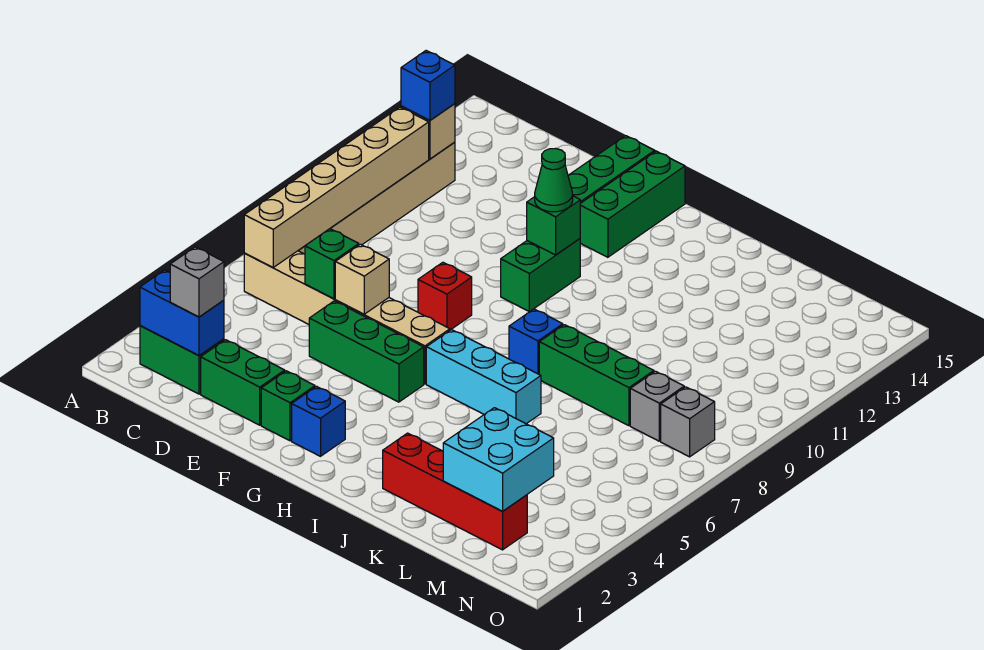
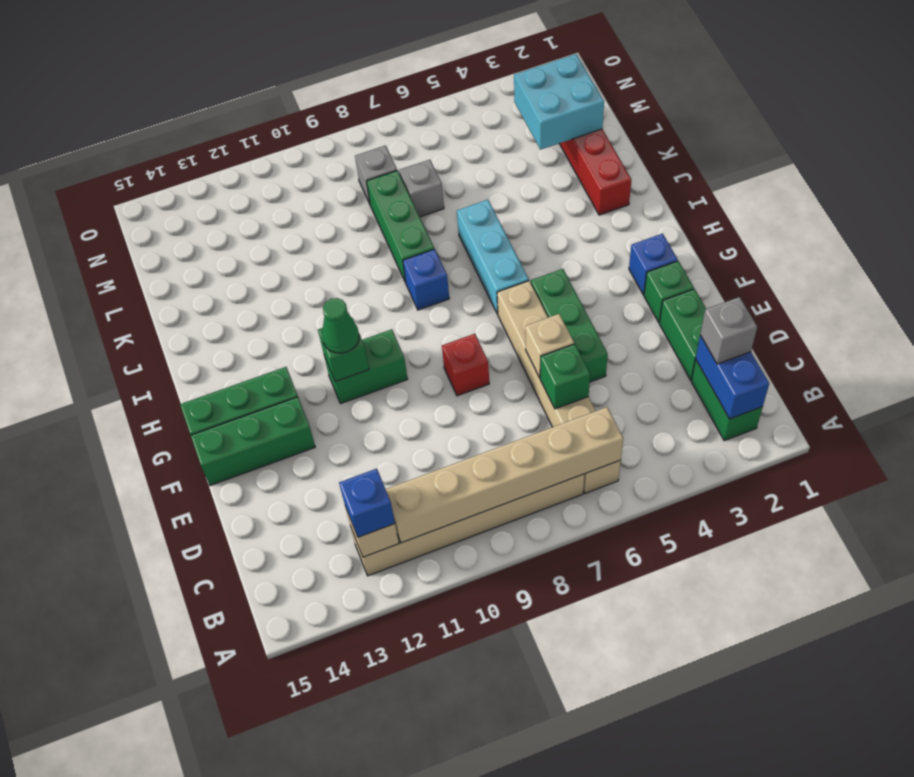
grey brick N8 level 1 -> grey brick L7 level 1

